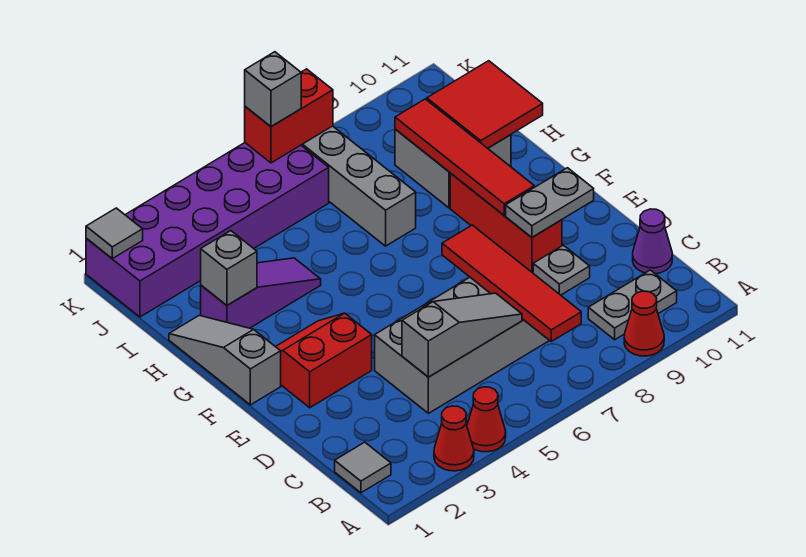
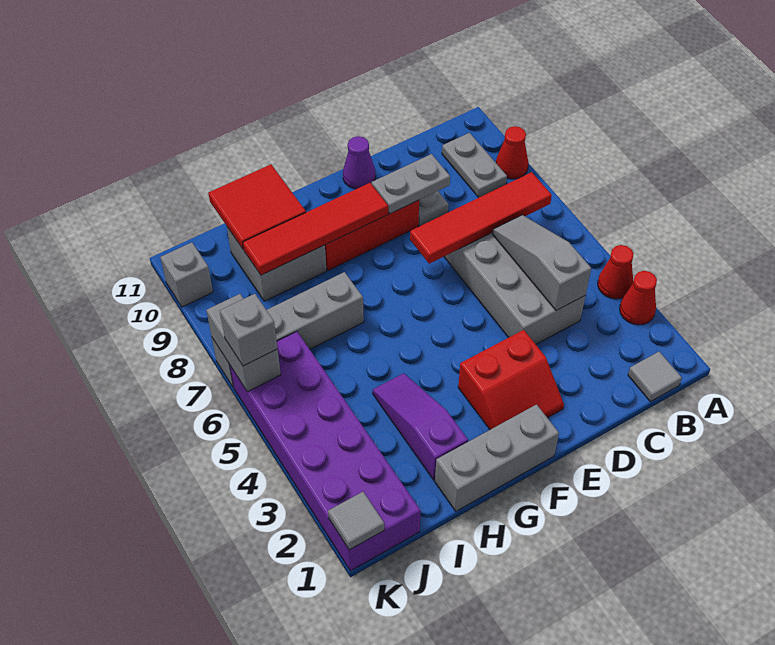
purple cone C11 level 1 -> purple cone E11 level 1
red slope E2:F3 level 1 top E -> red slope E2:F3 level 1 top 3
grey plate E9:E10 level 2 -> grey plate D9:E9 level 2
grey slope F1:H1 level 1 top F -> grey brick F1:H1 level 1
grey brick H2 level 2 -> grey brick K10 level 1
red brick K6:K7 level 2 -> grey brick K6:K7 level 2

